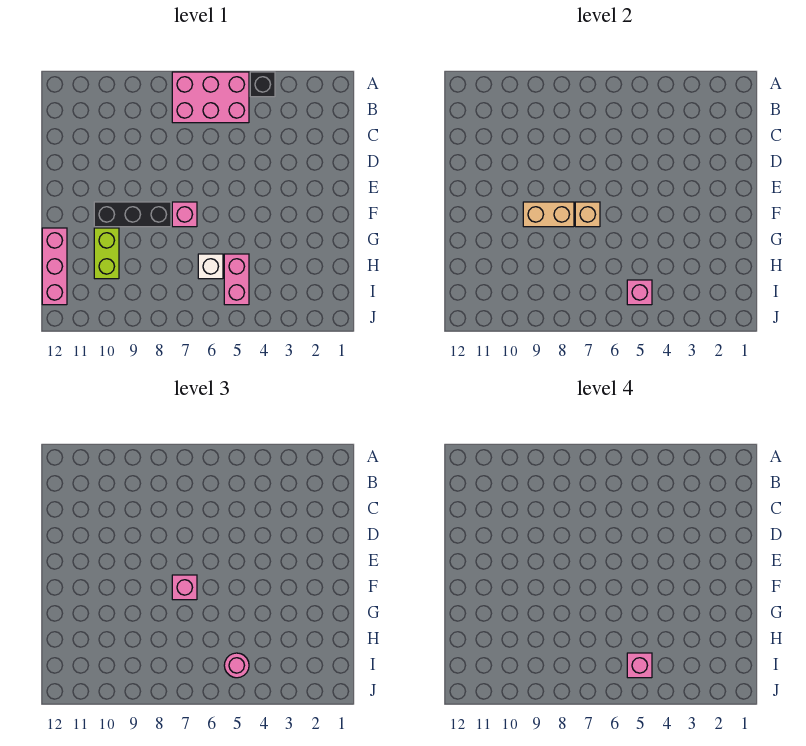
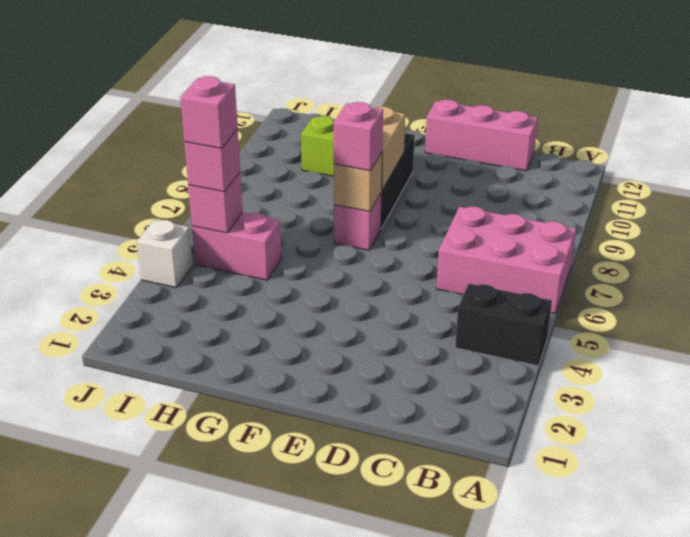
black brick A4 level 1 -> black brick A4:B4 level 1
pink brick A5:B7 level 1 -> pink brick A6:C7 level 1
pink brick G12:I12 level 1 -> pink brick C12:E12 level 1
white brick H6 level 1 -> white brick J4 level 1
pink round brick I5 level 3 -> pink brick I5 level 3

